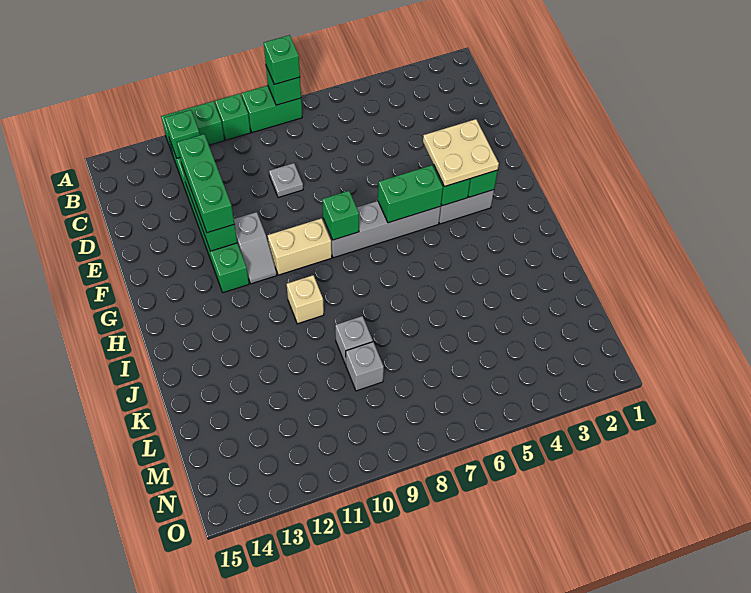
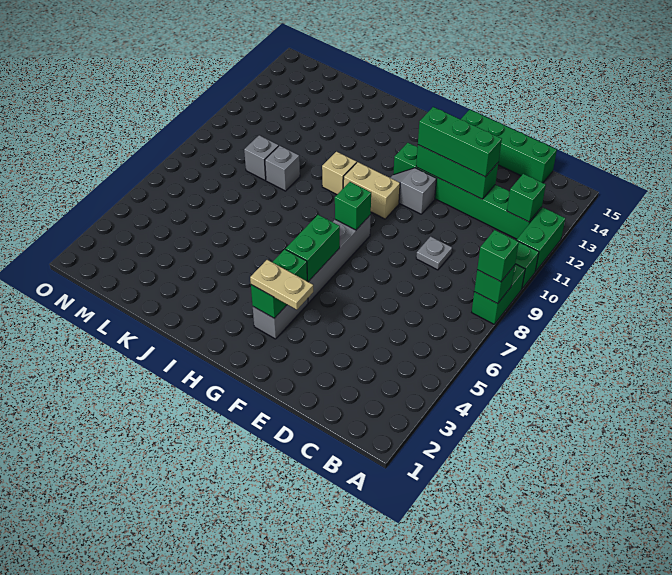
none -> green brick C15:F15 level 1
tan plate F3:G4 level 3 -> tan plate F3:G3 level 3
tan brick G9:G10 level 1 -> tan brick G10:H10 level 1

